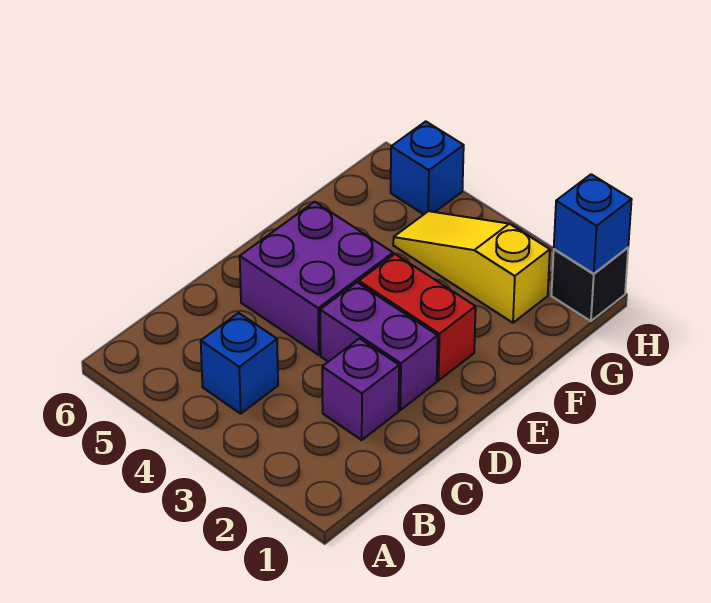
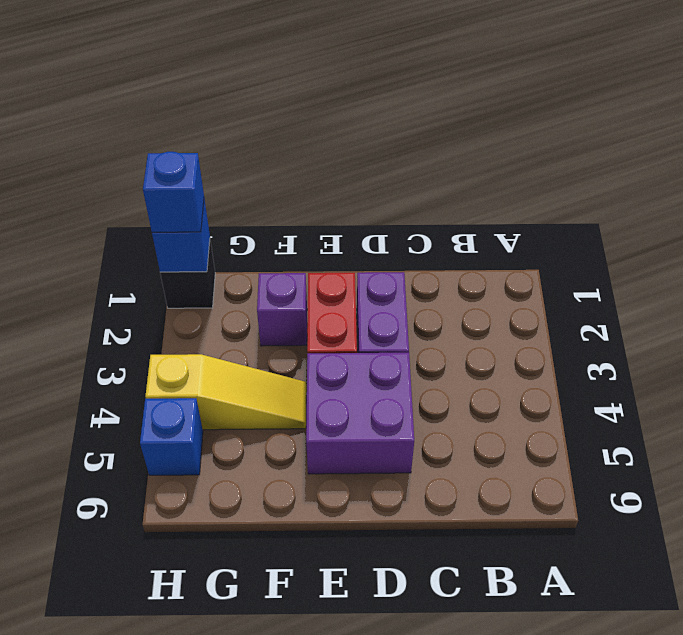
blue brick B4 level 1 -> blue brick H1 level 3
purple brick C2 level 1 -> purple brick F2 level 1
yellow slope G2:G4 level 1 top 2 -> yellow slope F4:H4 level 1 top H

